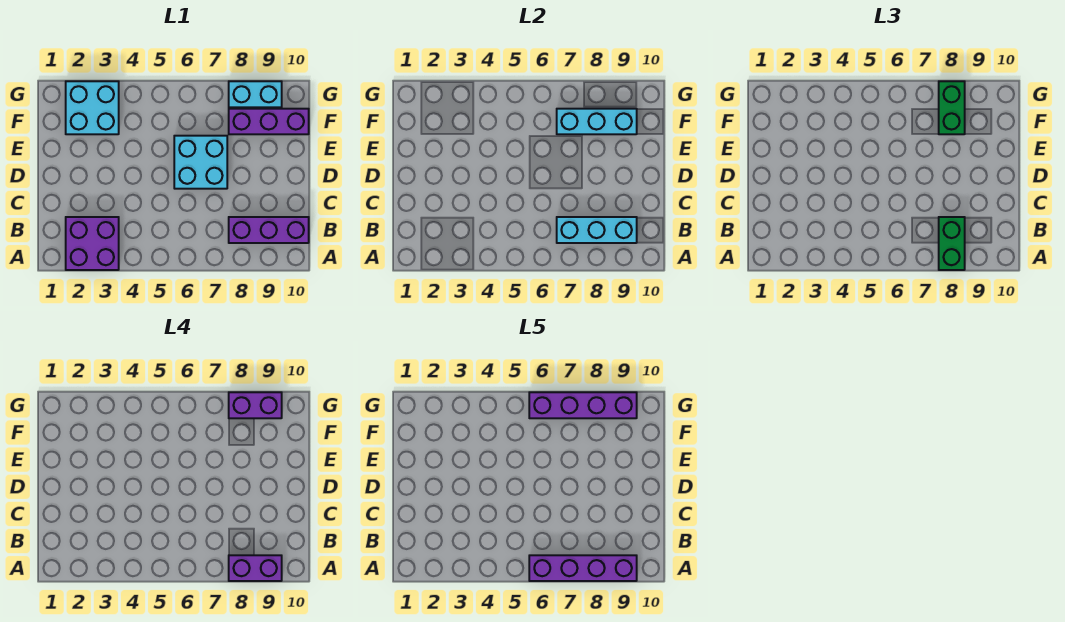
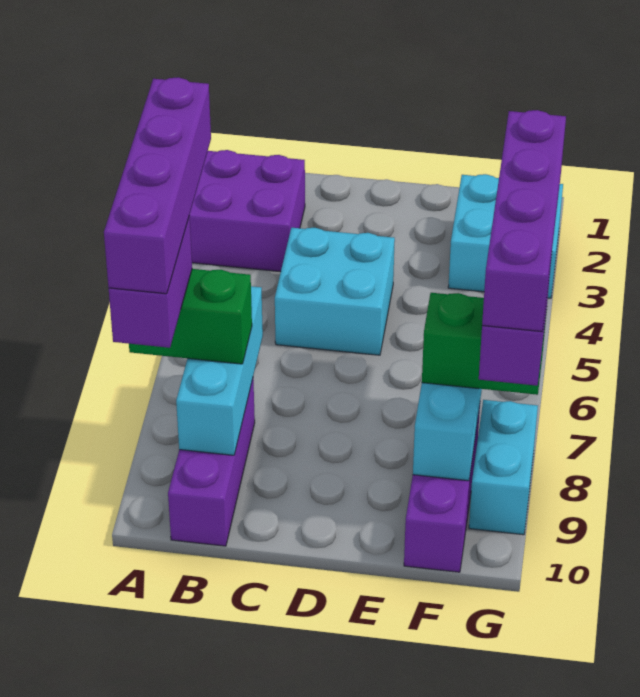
cyan brick D6:E7 level 1 -> cyan brick C4:D5 level 1

